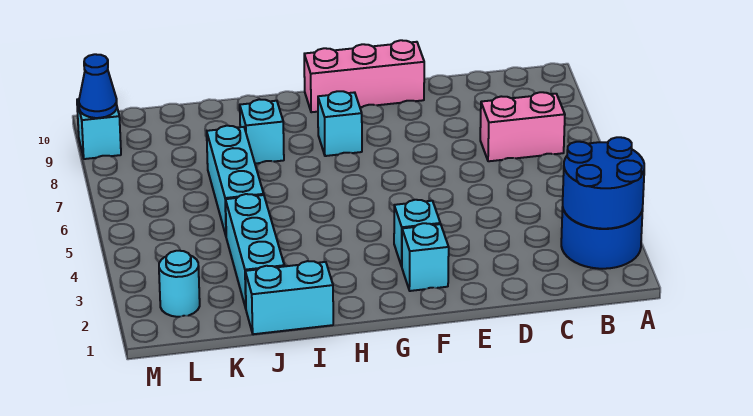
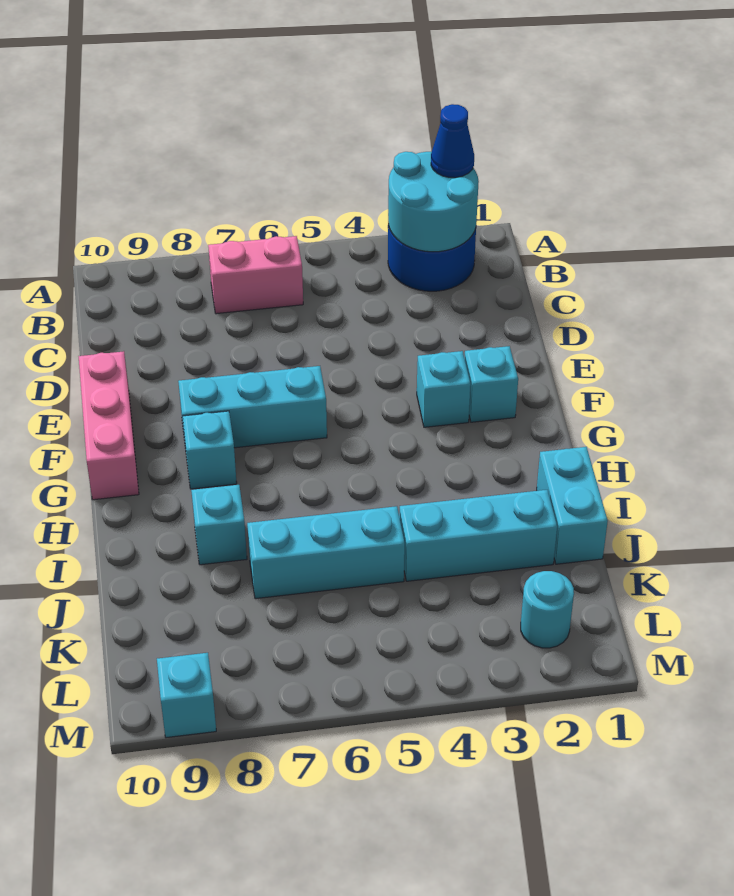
blue round brick A2:B3 level 2 -> cyan round brick A2:B3 level 2
pink brick B7:C7 level 1 -> pink brick B6:B7 level 1
none -> cyan brick F6:F8 level 1
blue cone M9 level 2 -> blue cone A2 level 3

